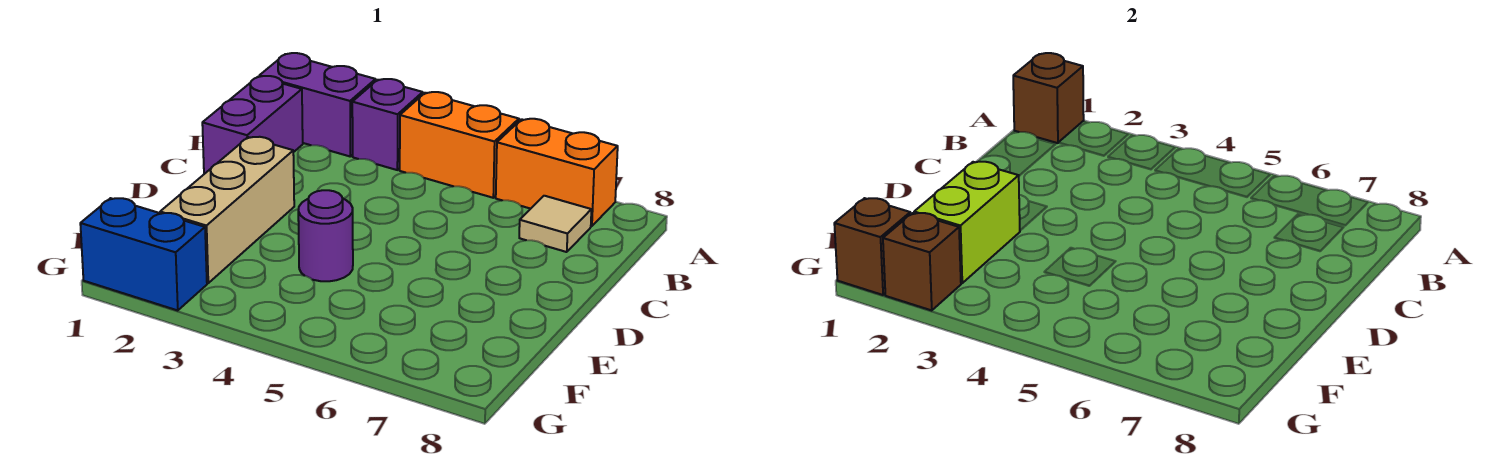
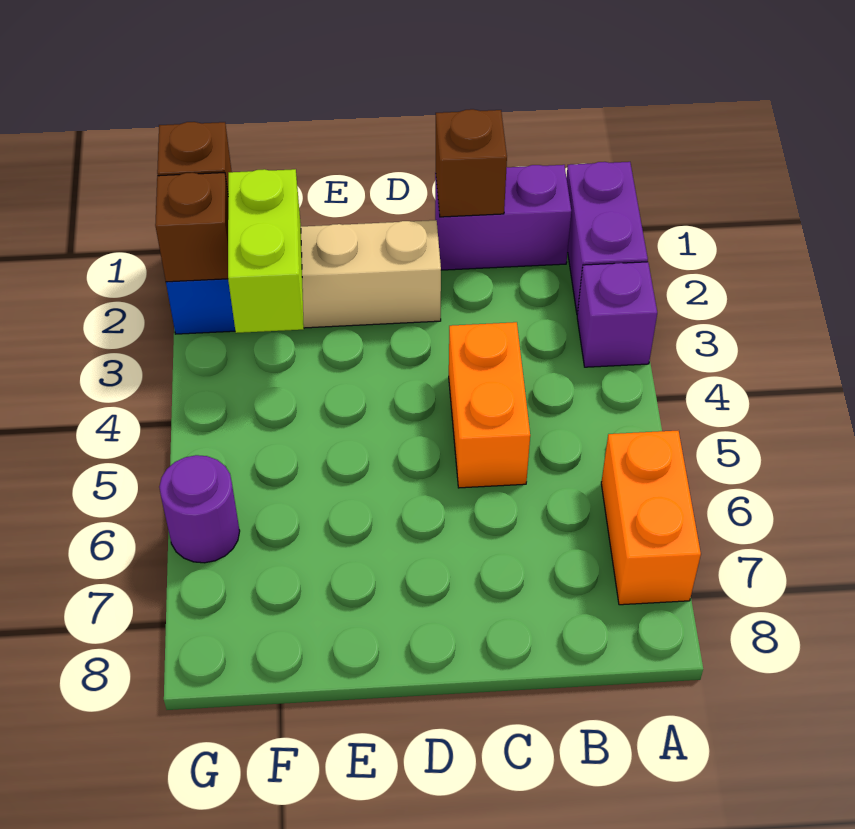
brown brick A1 level 2 -> brown brick C1 level 2
orange brick A4:A5 level 1 -> orange brick C4:C5 level 1
tan tile B7 level 1 -> none
lime brick E2:F2 level 2 -> lime brick F2:F3 level 2
purple round brick E4 level 1 -> purple round brick G6 level 1

